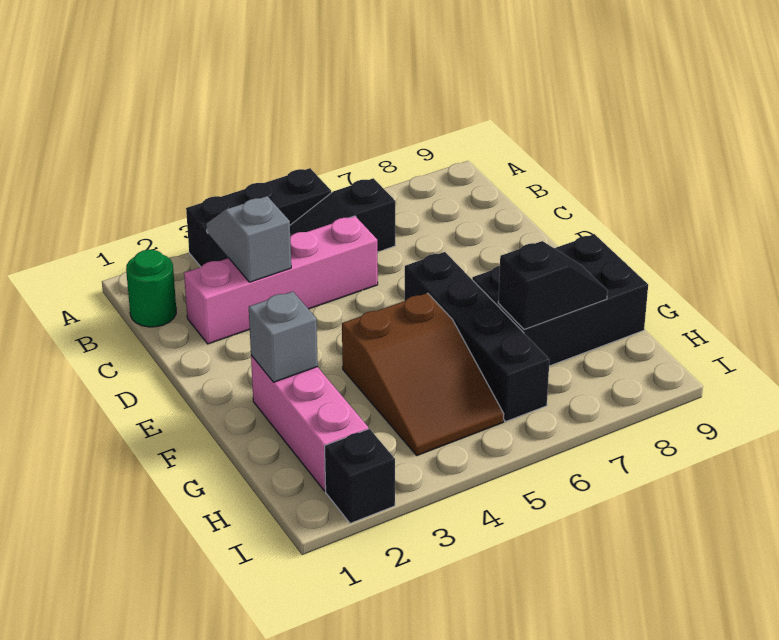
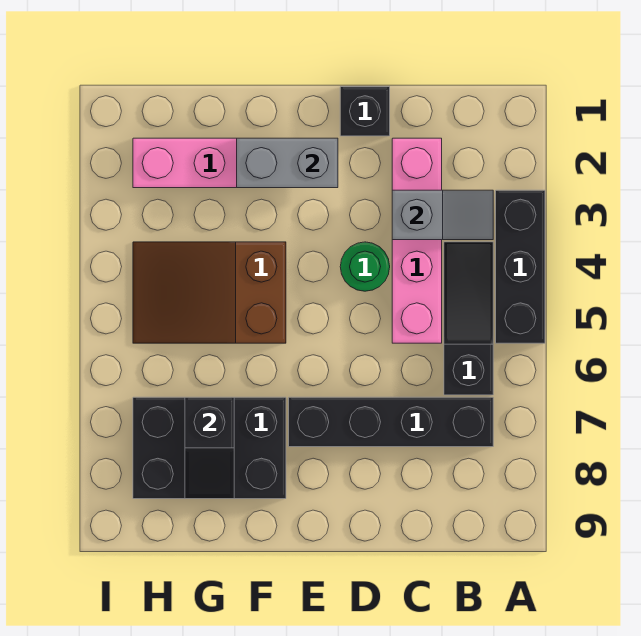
green round brick B1 level 1 -> green round brick D4 level 1
black brick E6:H6 level 1 -> black brick B7:E7 level 1
grey brick F2 level 2 -> grey brick E2:F2 level 2
black brick F7:G9 level 1 -> black brick F7:H8 level 1
black brick I2 level 1 -> black brick D1 level 1

